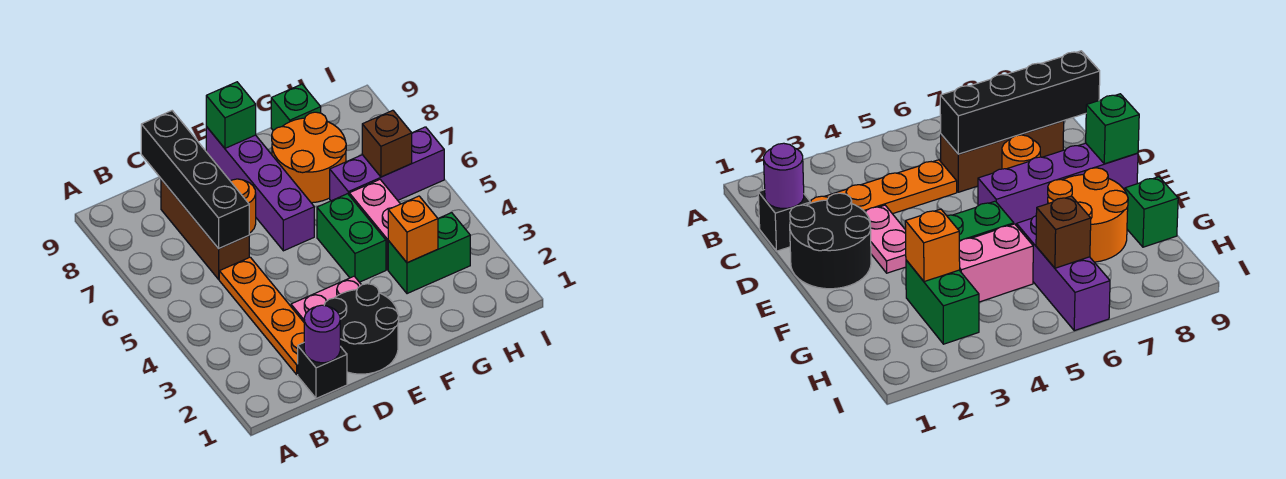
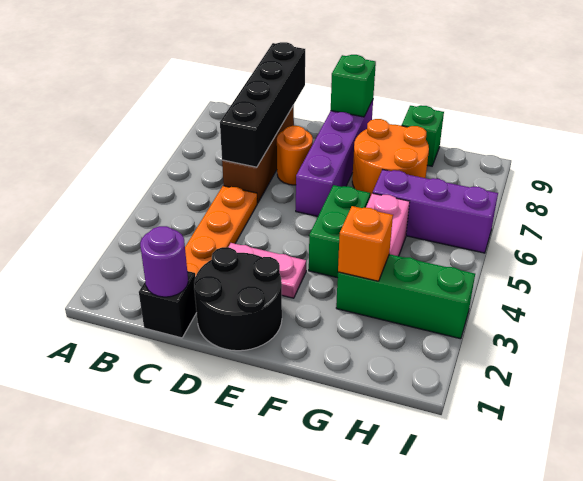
green brick G3:H3 level 1 -> green brick G3:I3 level 1
brown brick H6 level 2 -> none

